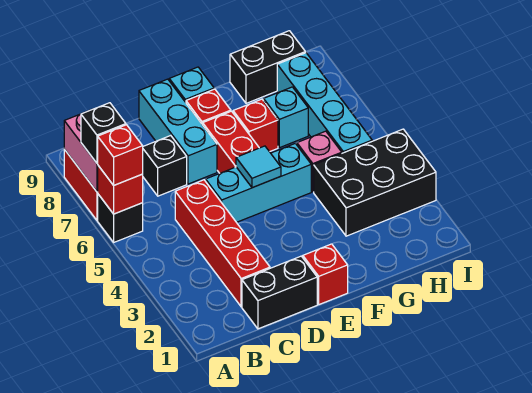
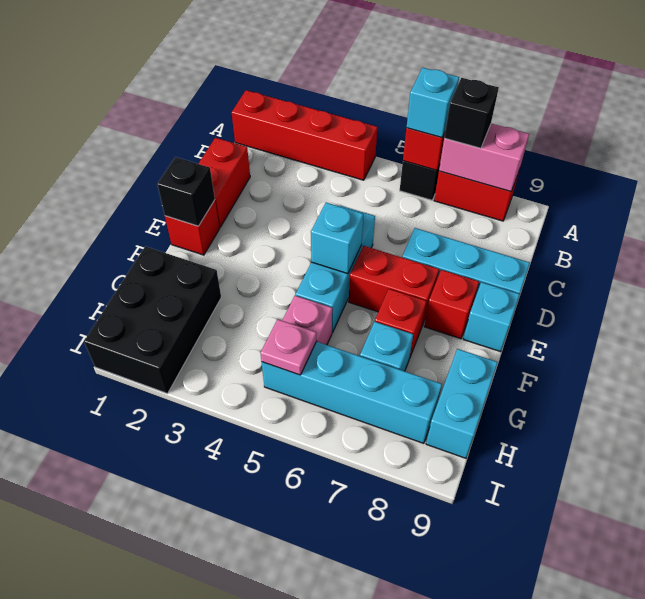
red brick A6 level 3 -> cyan brick A6 level 3
black brick C1:D1 level 1 -> red brick C1:D1 level 1
red brick C2:C5 level 1 -> red brick A1:A4 level 1
black brick C7 level 1 -> black brick E1 level 2
cyan tile E5 level 2 -> cyan brick E5 level 2
black brick G3:I4 level 1 -> black brick G1:I2 level 1
black brick G9:H9 level 1 -> cyan brick G9:H9 level 1
none -> pink plate H5 level 2

